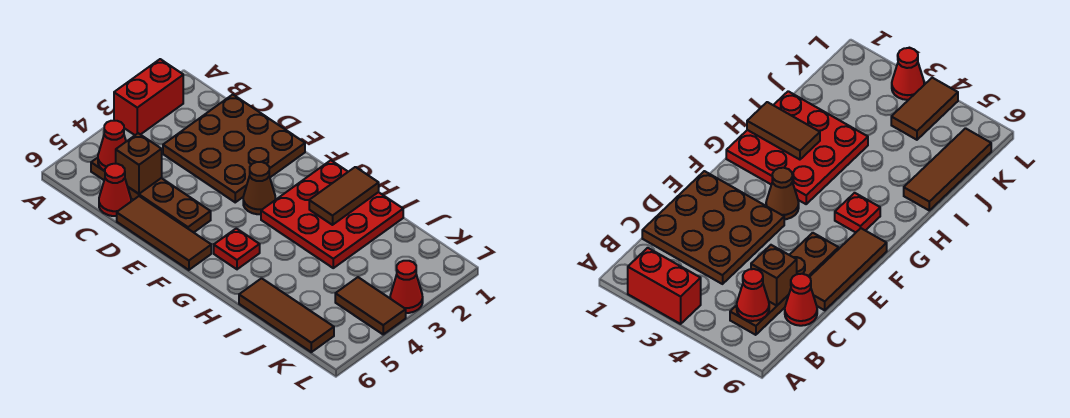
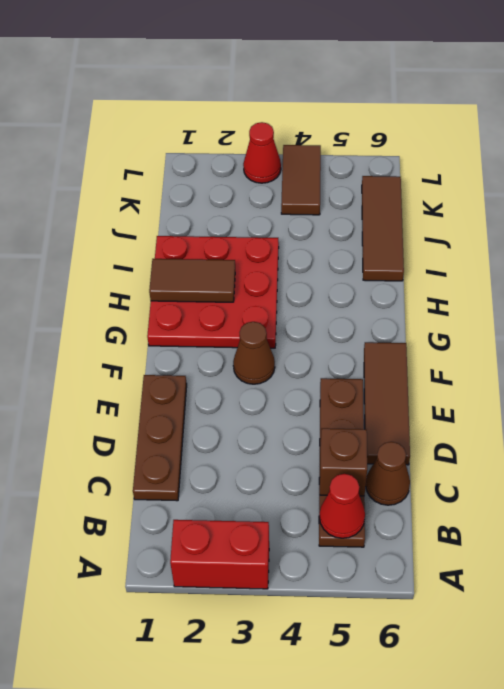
brown plate C1:E3 level 1 -> brown plate C1:E1 level 1
red cone C6 level 1 -> brown cone C6 level 1
red plate G5 level 1 -> none

